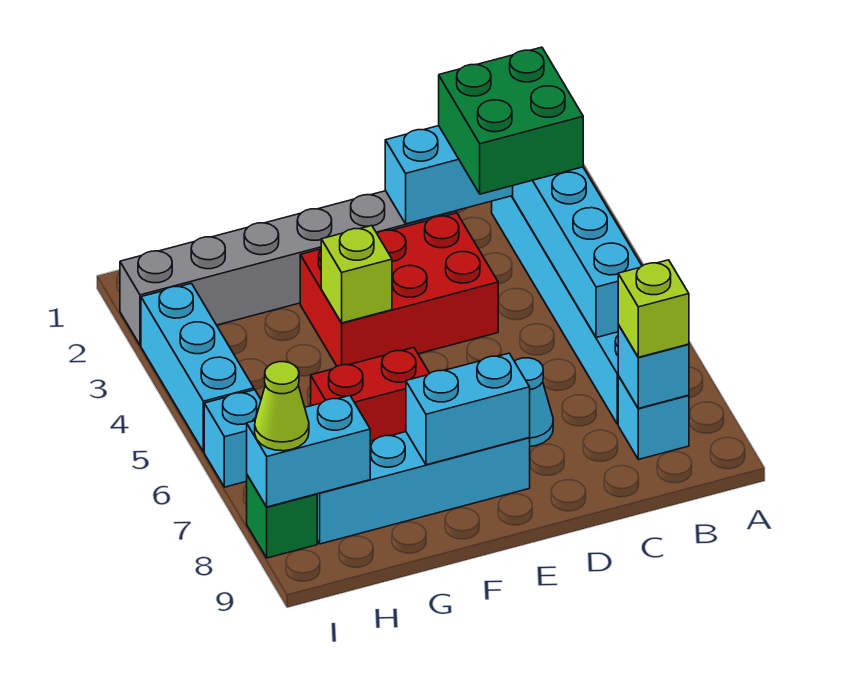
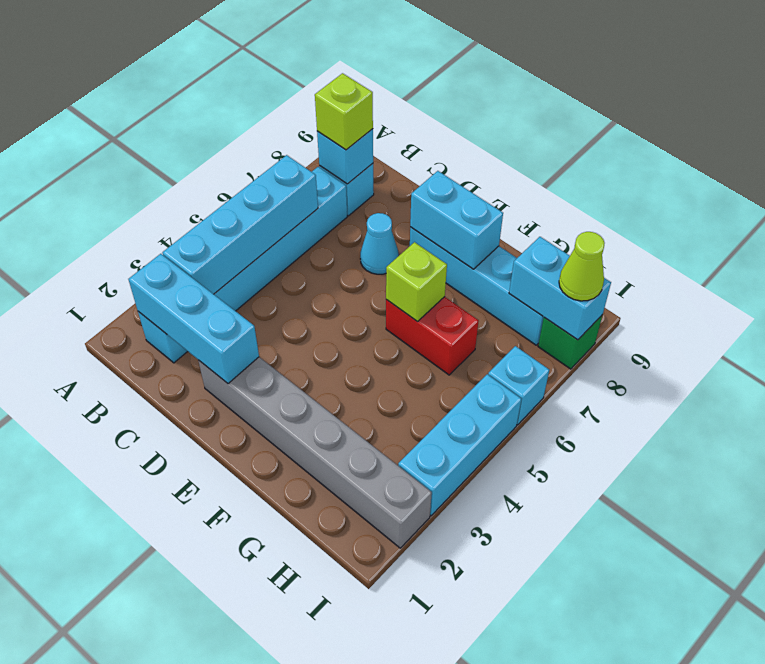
green brick B2:C3 level 3 -> none
red brick D3:F4 level 1 -> none
lime brick F4 level 2 -> lime brick F6 level 2

